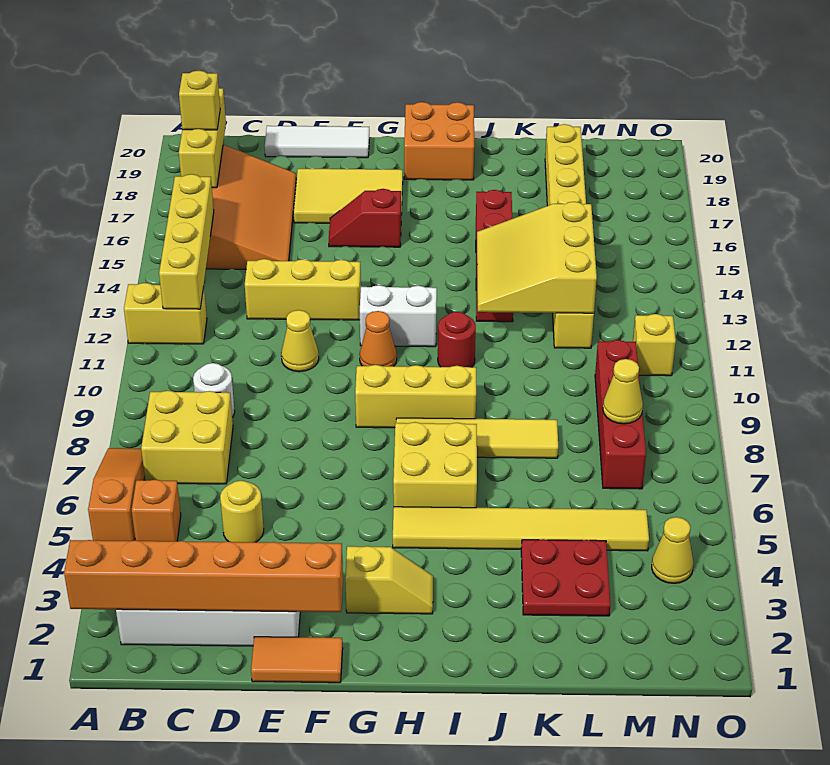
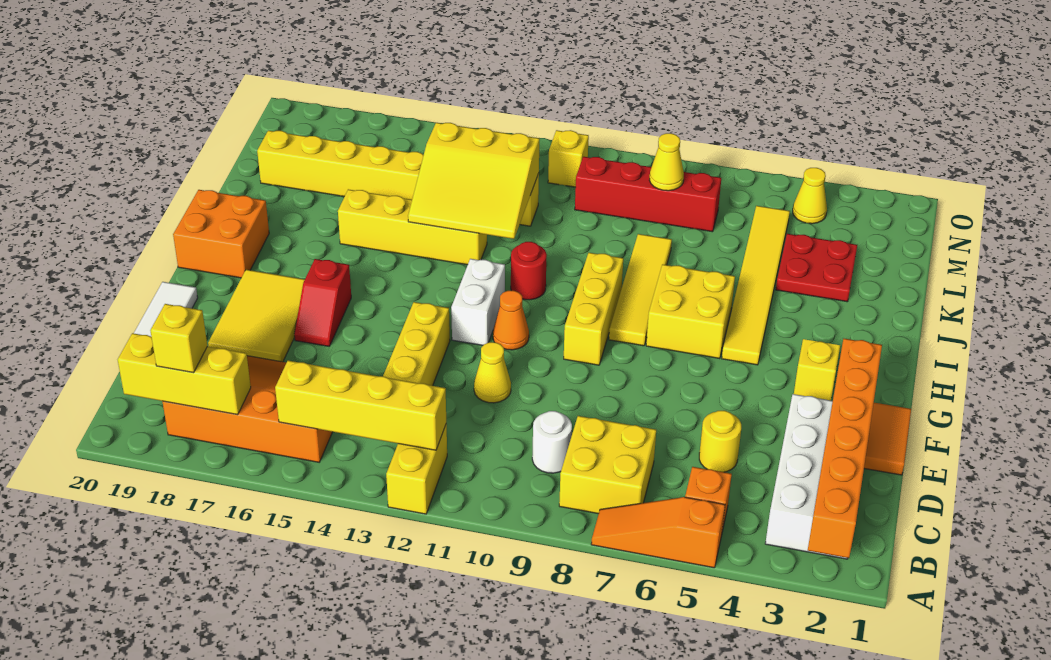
red brick J13:J16 level 1 -> yellow brick J13:J16 level 1

